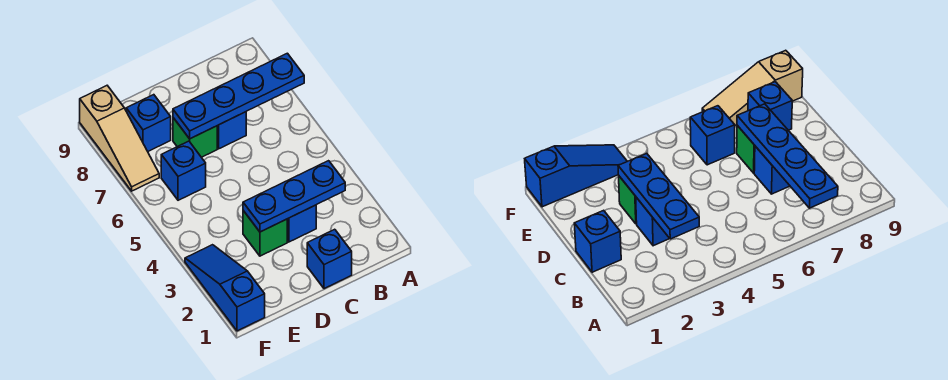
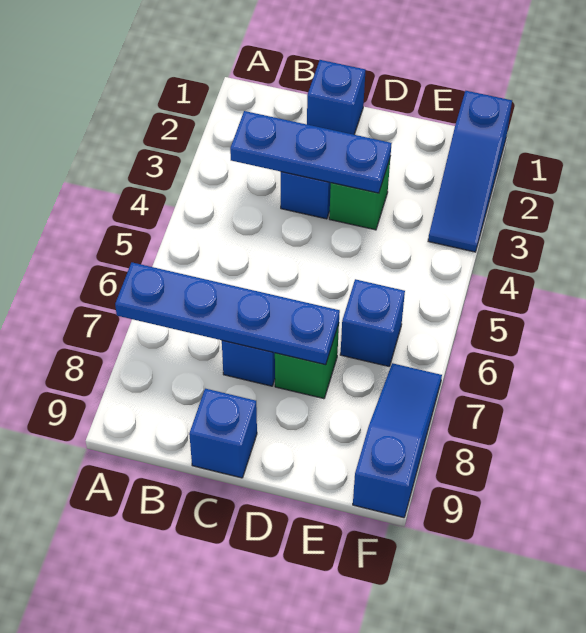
blue brick E8 level 1 -> blue brick C9 level 1
tan slope F7:F9 level 1 top 9 -> blue slope F7:F9 level 1 top 9

